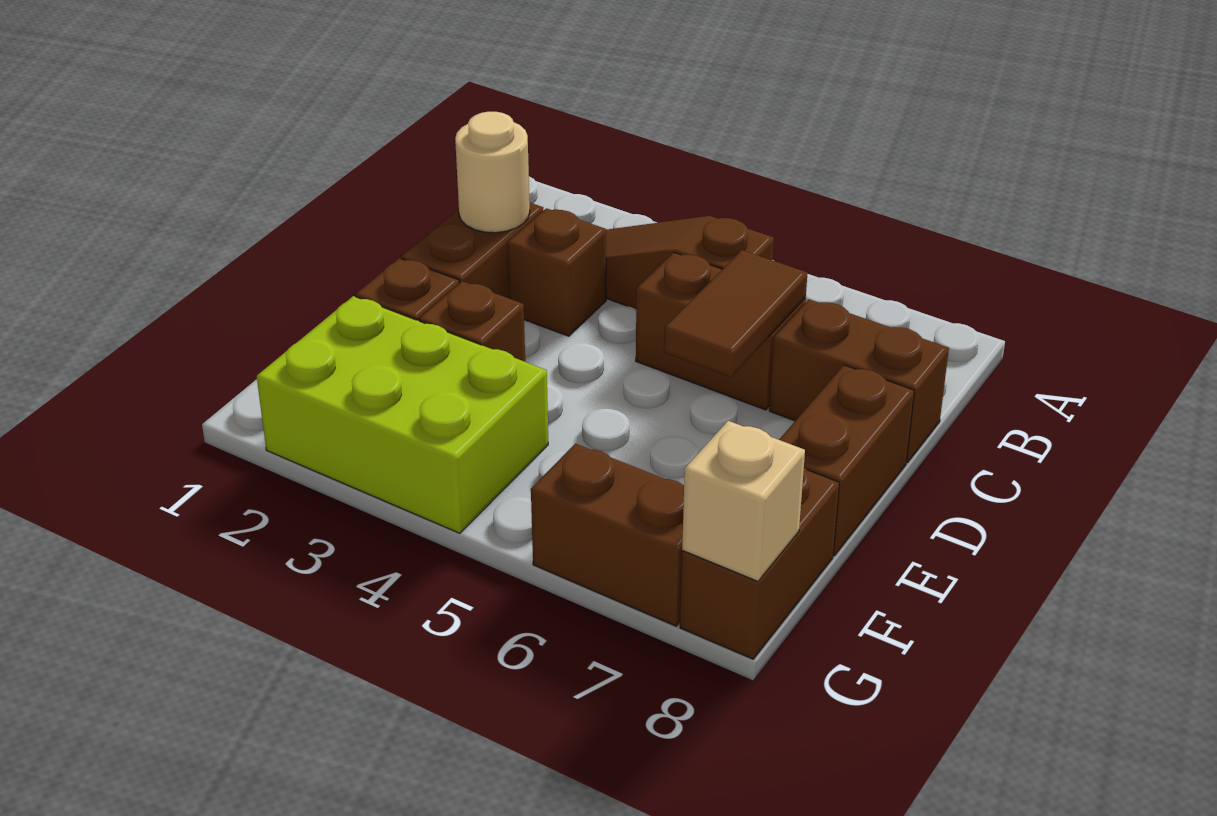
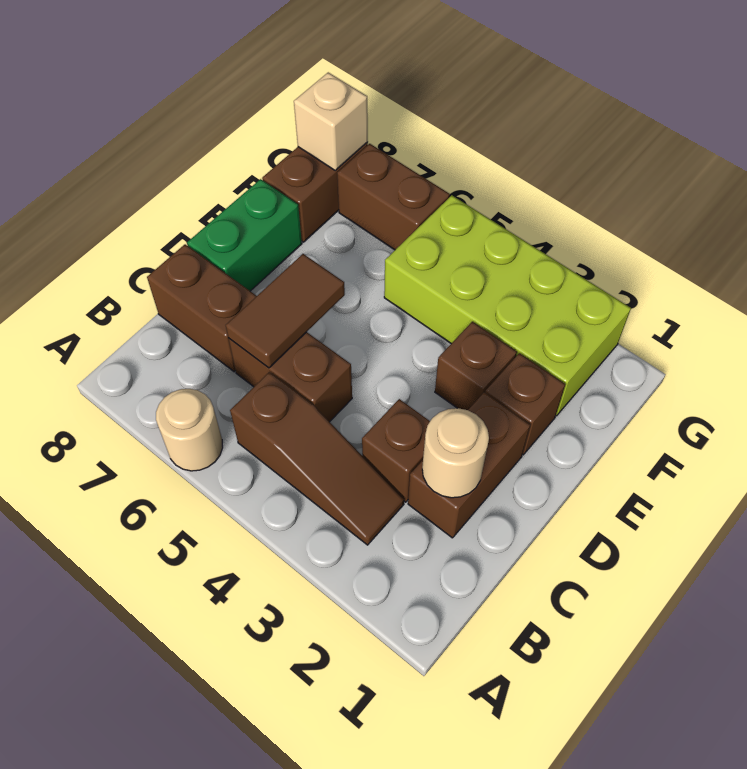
none -> tan round brick A6 level 1
brown brick D8:E8 level 1 -> green brick D8:E8 level 1
lime brick F2:G4 level 1 -> lime brick F2:G5 level 1

